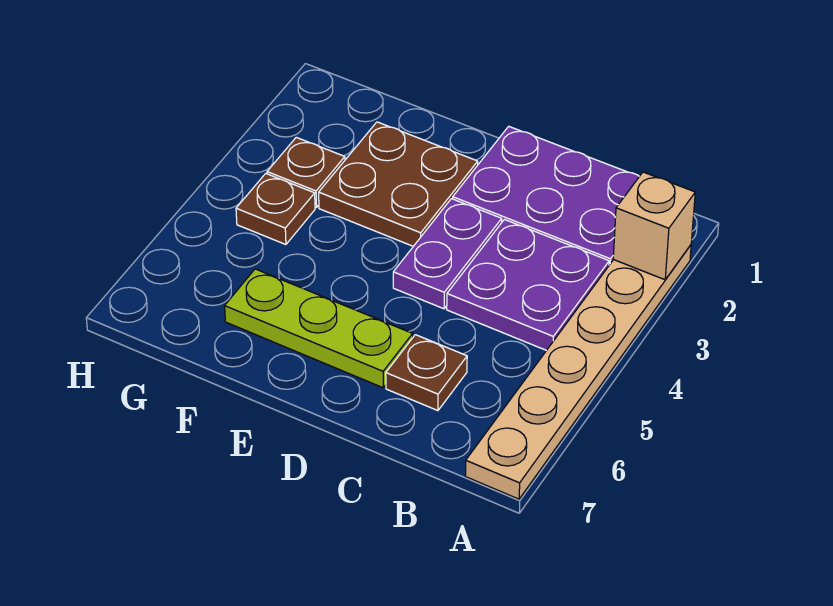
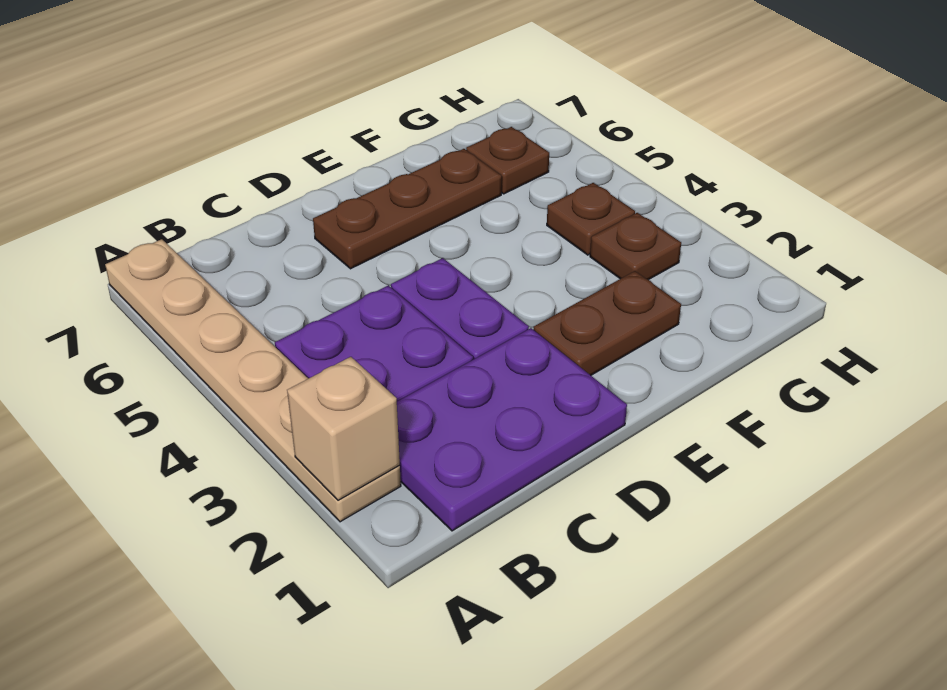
brown plate C6 level 1 -> brown plate G6 level 1
lime plate D6:F6 level 1 -> brown plate D6:F6 level 1
brown plate E2:F3 level 1 -> brown plate E2:F2 level 1

